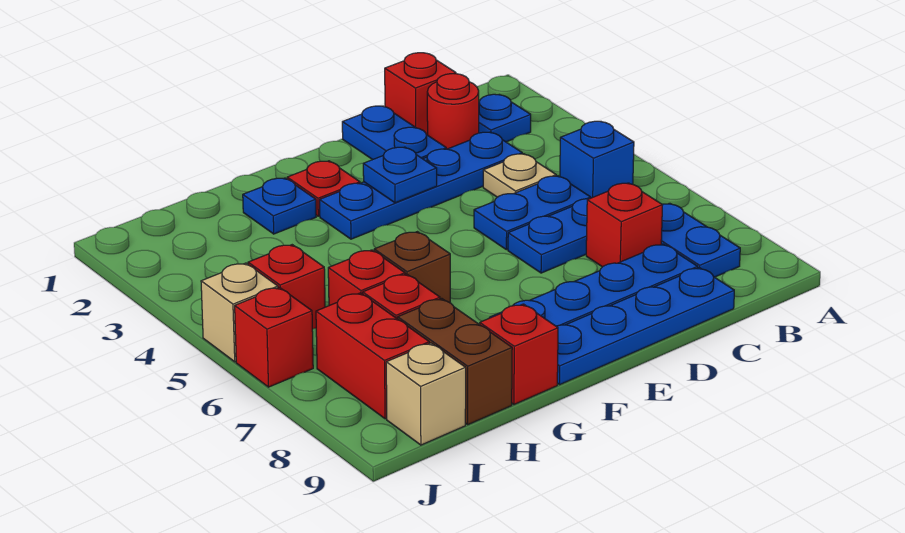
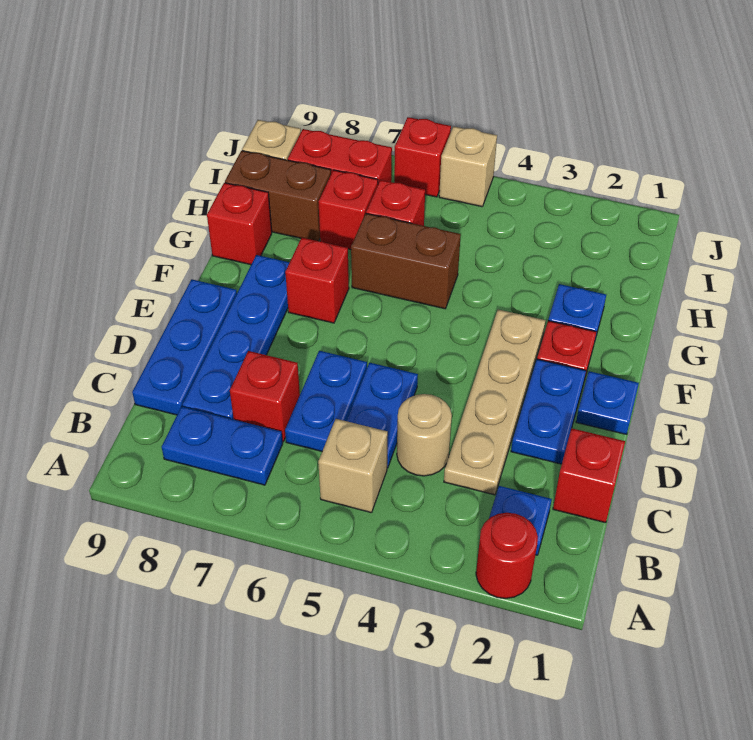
blue brick B5 level 1 -> tan brick B5 level 1
red round brick C2 level 1 -> red round brick A2 level 1
blue plate C3:F3 level 1 -> tan plate C3:F3 level 1
tan plate C4 level 1 -> tan round brick C4 level 1
blue plate C9:F9 level 1 -> blue plate C9:E9 level 1
blue plate D1:D2 level 1 -> blue plate D2:E2 level 1
blue plate E3 level 2 -> blue plate E1 level 1
brown brick G6 level 1 -> brown brick G5:G6 level 1
red brick I5 level 1 -> red brick F7 level 1

